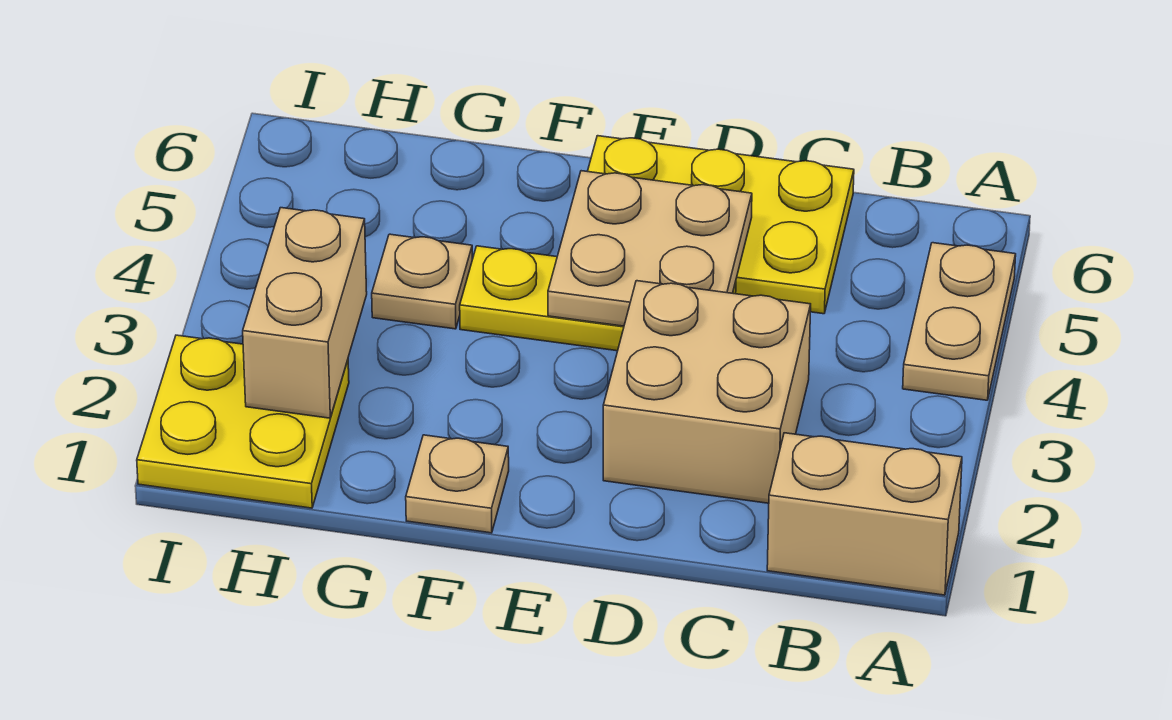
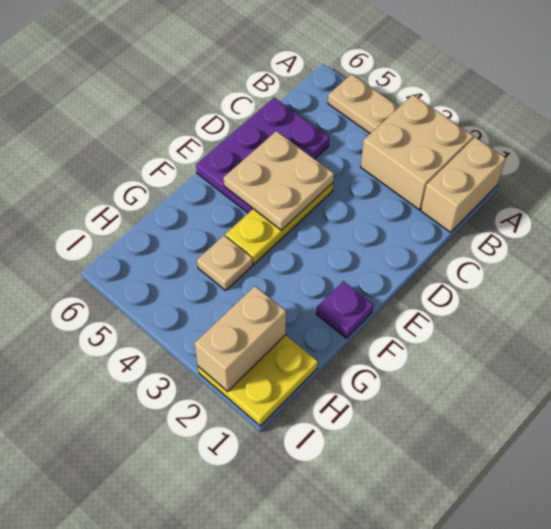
tan brick C2:D3 level 1 -> tan brick A2:B3 level 1
yellow plate C5:E6 level 1 -> purple plate C5:E6 level 1
tan plate F1 level 1 -> purple plate F1 level 1
tan brick H2:H3 level 2 -> tan brick H2:I2 level 2

